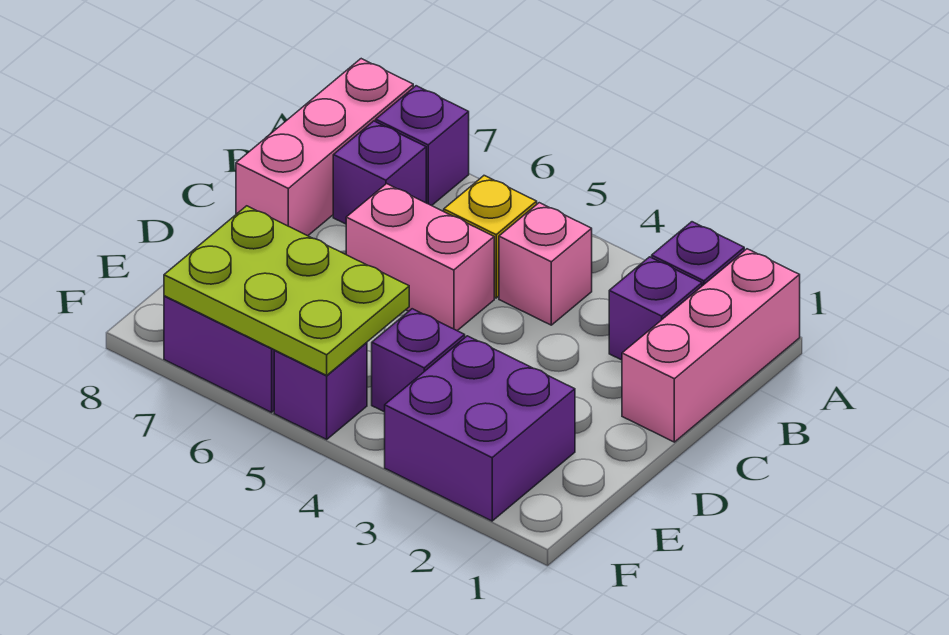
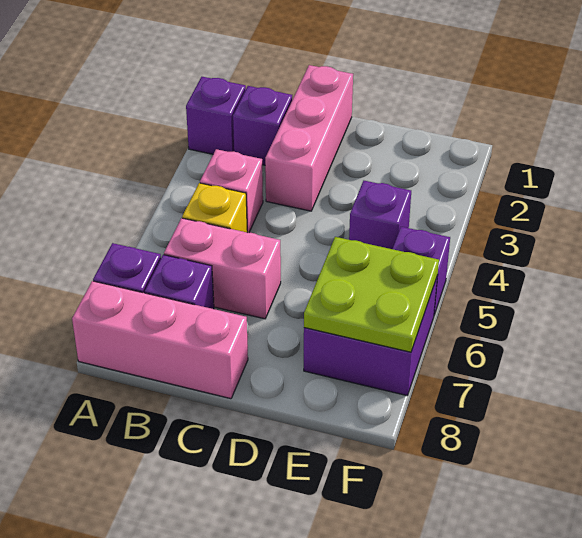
pink brick A1:C1 level 1 -> pink brick C1:C3 level 1
pink brick C5:C6 level 1 -> pink brick B6:C6 level 1
purple brick E2:F3 level 1 -> none
lime plate E5:F7 level 2 -> lime plate E6:F7 level 2

